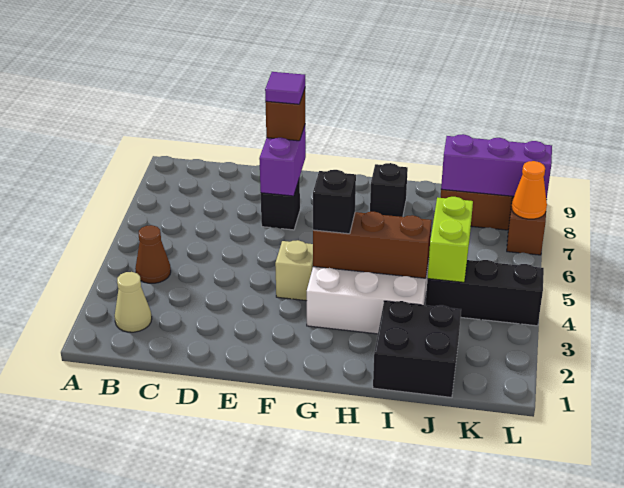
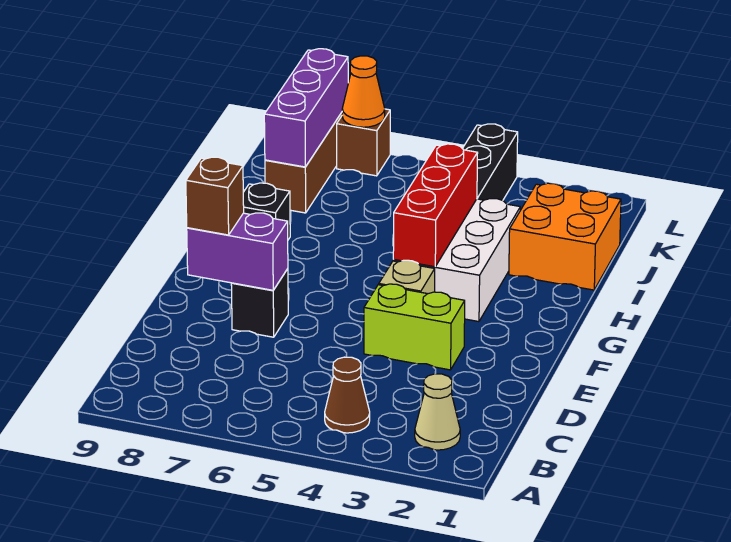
purple tile E8 level 4 -> none
brown brick G4:I4 level 2 -> red brick G4:I4 level 2
black brick G4 level 3 -> none
black brick I1:J2 level 1 -> orange brick I1:J2 level 1
lime brick J4:J5 level 2 -> lime brick E3:E4 level 1

